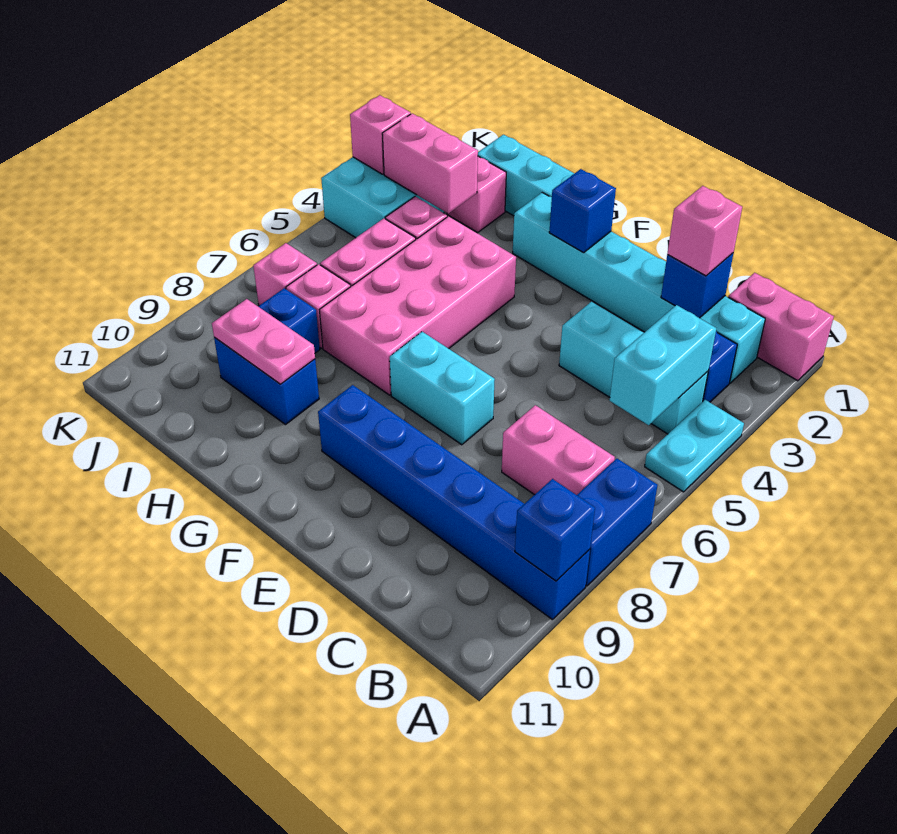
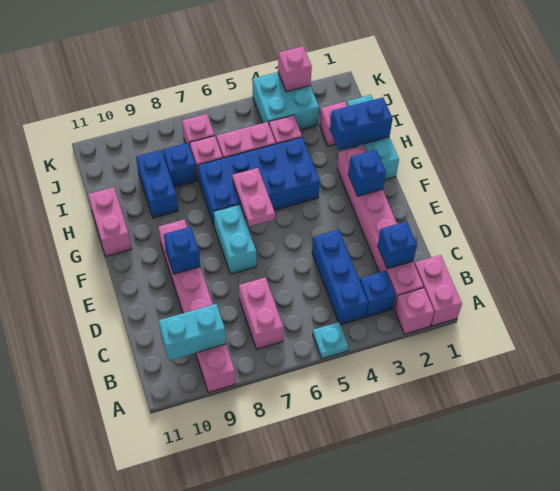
cyan plate A4:A5 level 1 -> cyan plate A5 level 1
blue brick A7:A8 level 1 -> blue brick H1:H2 level 2
blue brick A9:F9 level 1 -> pink brick A9:F9 level 1
blue brick A9 level 2 -> blue brick E9 level 2
cyan brick B2:G2 level 1 -> pink brick B2:G2 level 1
cyan brick B4:D4 level 1 -> blue brick B4:D4 level 1
cyan brick B4:B5 level 2 -> cyan brick B9:B10 level 2
pink brick C2 level 3 -> pink brick A2 level 1
pink brick G4:H7 level 1 -> blue brick G4:H7 level 1
pink plate H9:I9 level 2 -> pink plate F6:G6 level 2
pink brick I3:J3 level 2 -> pink brick G11:H11 level 1

